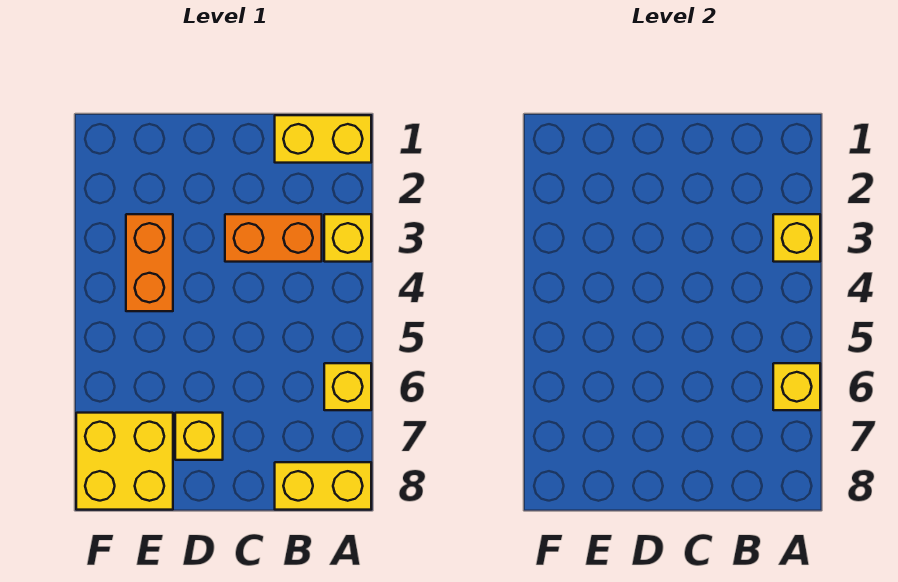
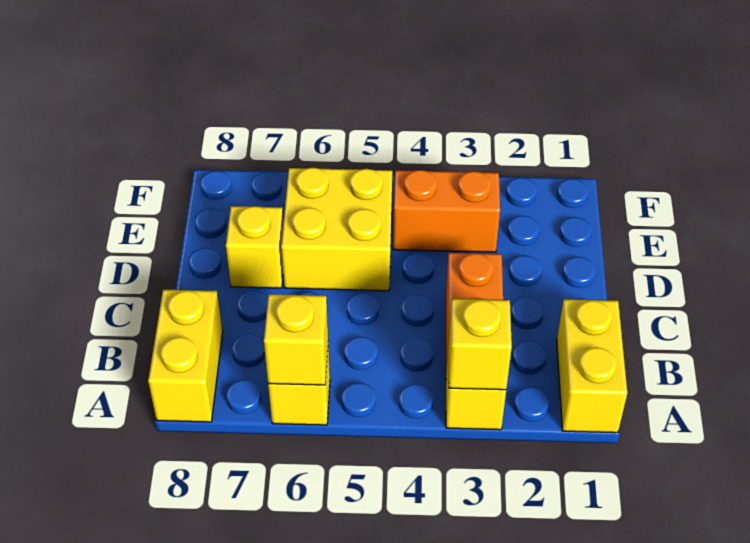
yellow brick E7:F8 level 1 -> yellow brick D5:E6 level 1

